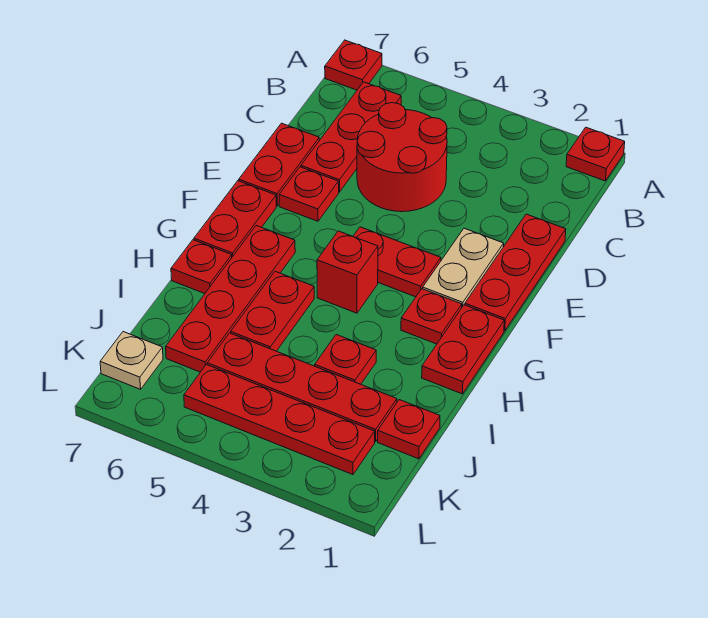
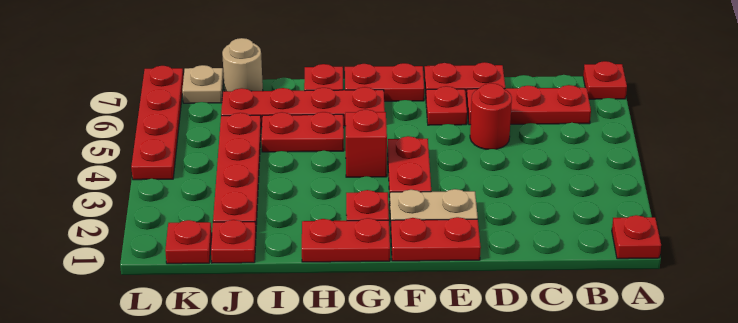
red round brick C4:D5 level 1 -> red round brick D5 level 1
red plate D1:F1 level 1 -> red plate E1:F1 level 1
red plate I3 level 1 -> red plate K1 level 1
none -> tan round brick J7 level 1
red plate K2:K5 level 1 -> red plate L4:L7 level 1

